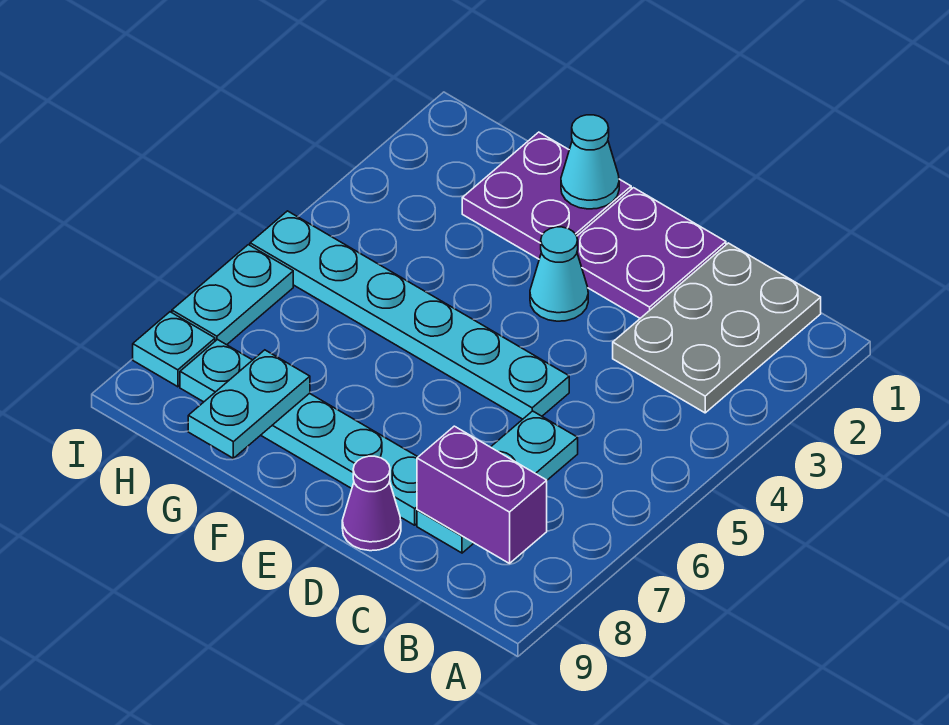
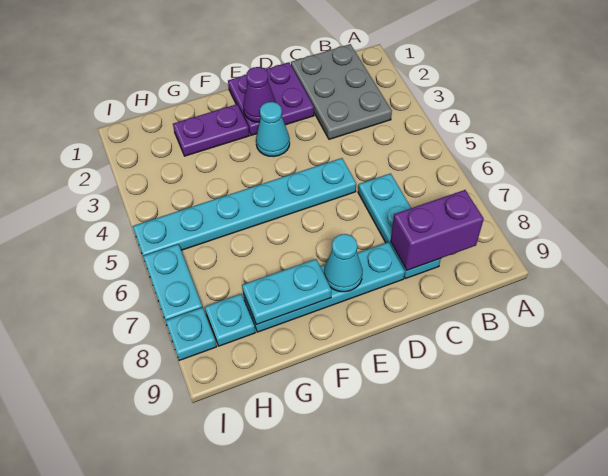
purple cone D9 level 1 -> purple cone E2 level 2
purple plate F1:G2 level 1 -> purple plate F2:G2 level 1
cyan cone F1 level 2 -> cyan cone E8 level 2
cyan plate G8:G9 level 2 -> cyan plate F8:G8 level 2

